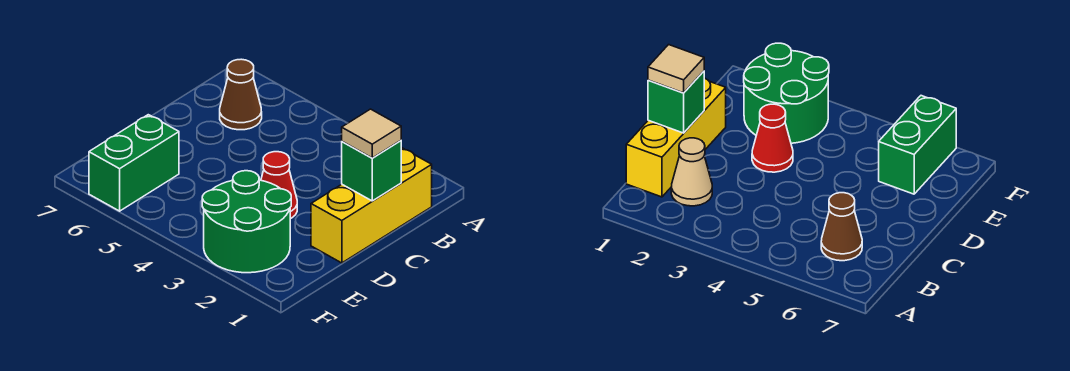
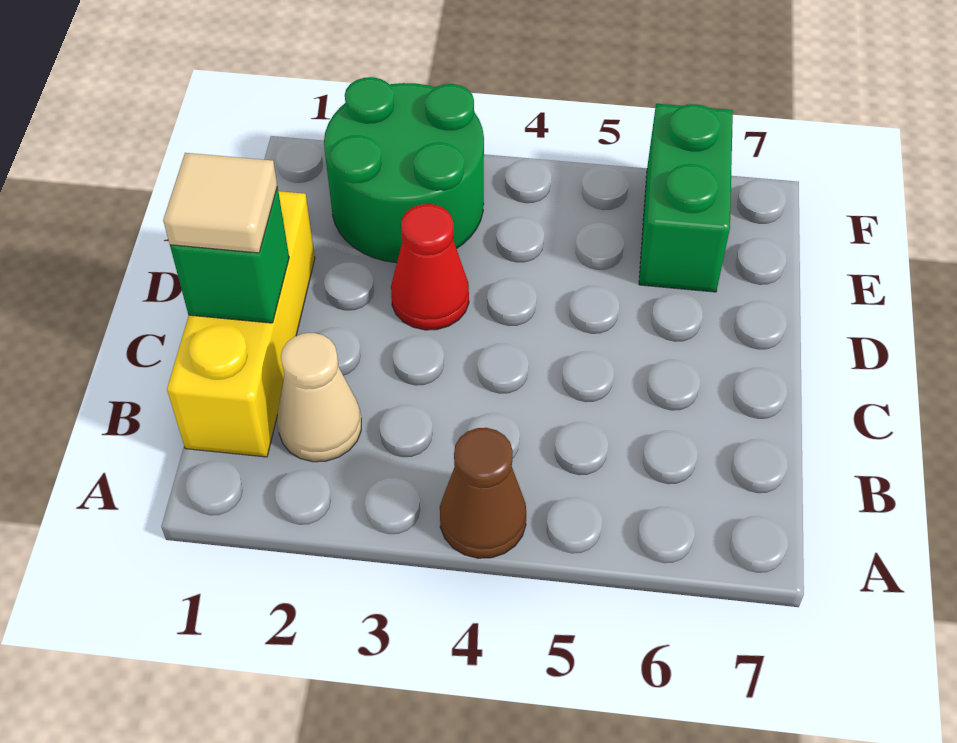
brown cone B6 level 1 -> brown cone A4 level 1

